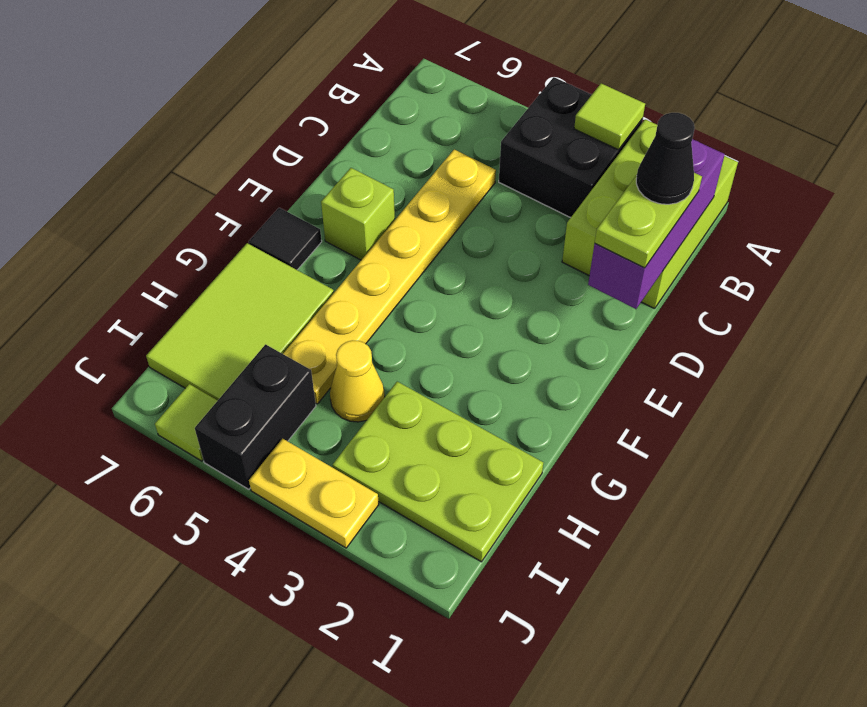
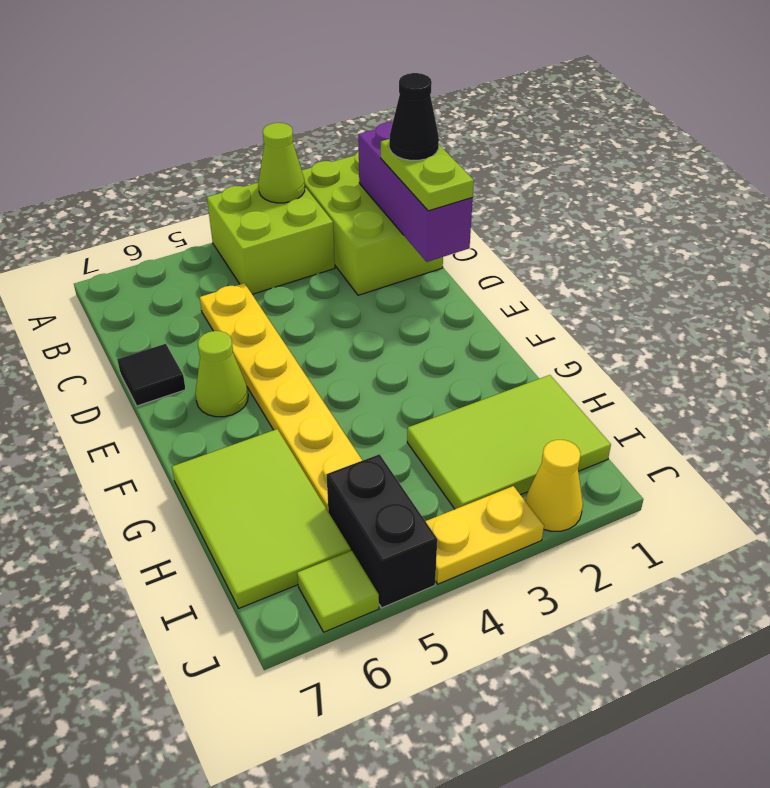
black brick A3:B4 level 1 -> lime brick A3:B4 level 1
lime tile A3 level 2 -> lime cone A3 level 2
lime brick E6 level 1 -> lime cone E6 level 1
black tile F7 level 1 -> black tile D7 level 1
lime plate H1:I3 level 1 -> lime tile H1:I3 level 1
yellow cone H4 level 1 -> yellow cone J2 level 1

